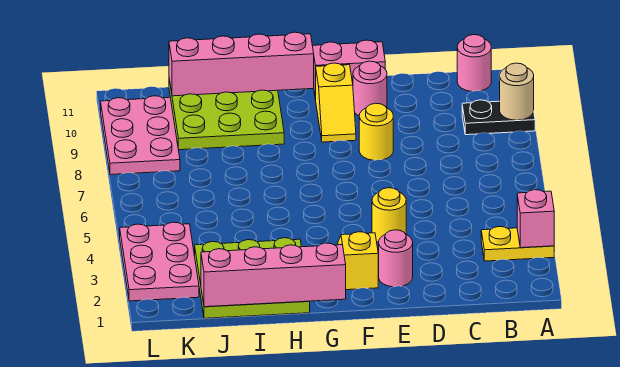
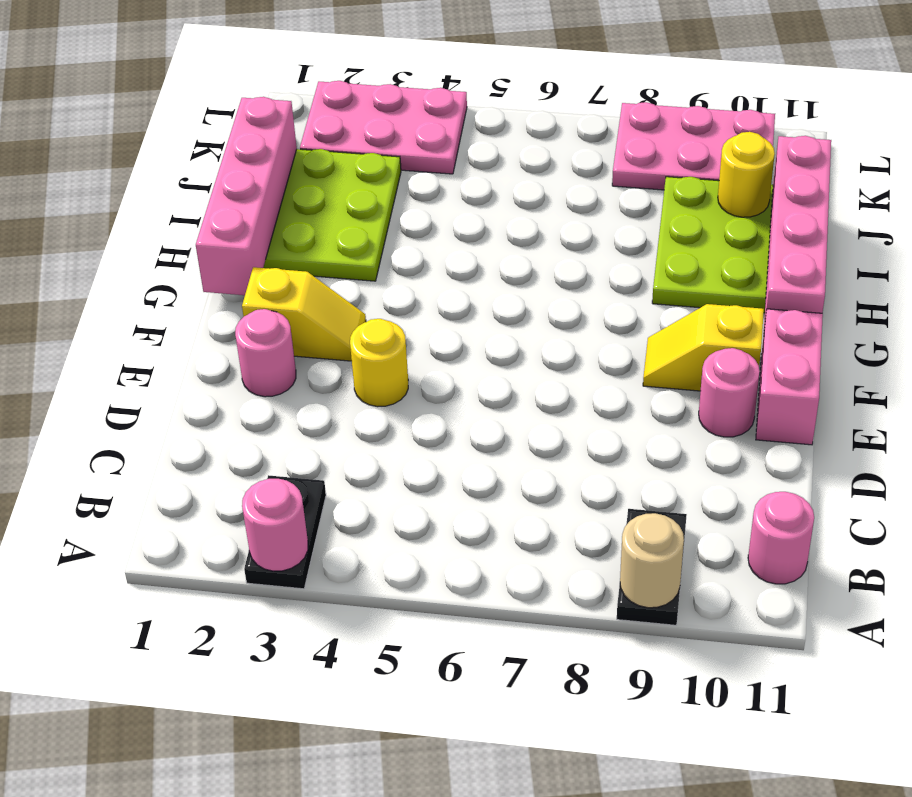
yellow plate A3:B3 level 1 -> black plate A3:B3 level 1
pink brick A3 level 2 -> pink round brick A3 level 2
yellow round brick E8 level 1 -> yellow round brick J10 level 2

